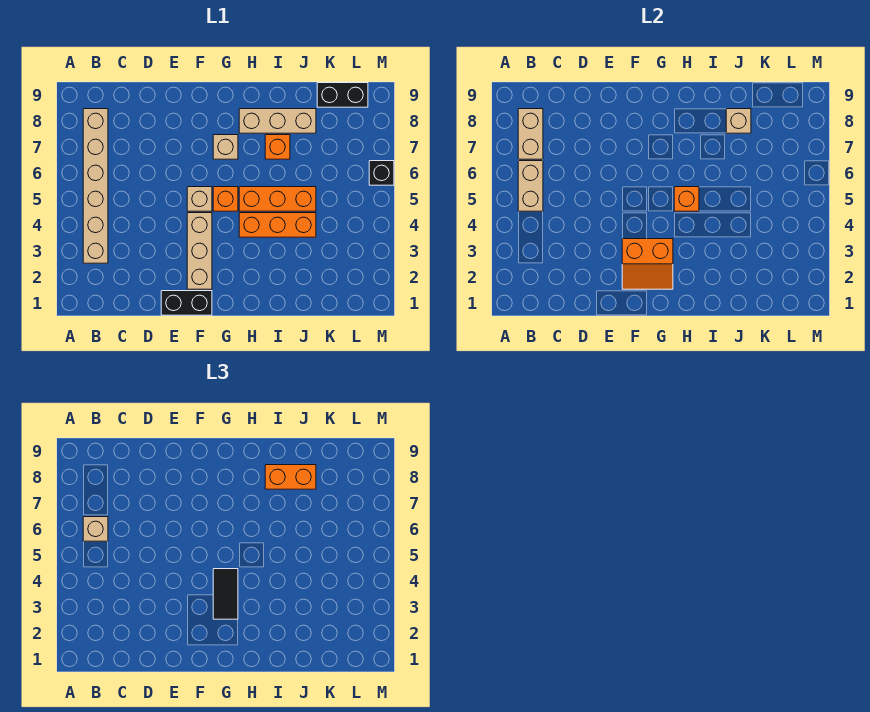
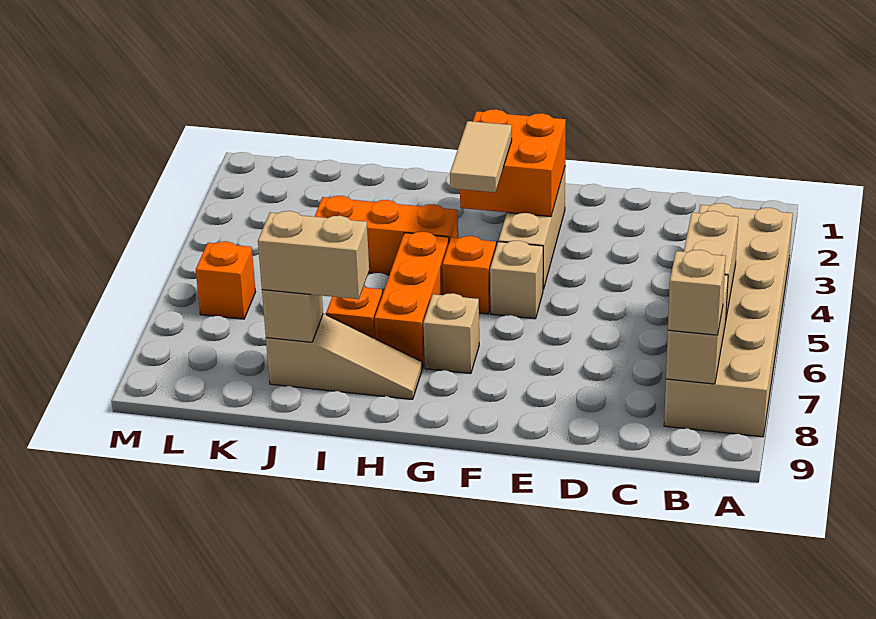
tan brick B3:B8 level 1 -> tan brick A3:B8 level 1
tan brick B6 level 3 -> tan brick B8 level 3
black brick E1:F1 level 1 -> none
orange slope F2:G3 level 2 top 3 -> orange brick F2:G3 level 2
black tile G3:G4 level 3 -> tan tile G3:G4 level 3
orange brick H5:J5 level 1 -> orange brick H5:H7 level 1
orange brick H5 level 2 -> orange brick L6 level 1
tan brick H8:J8 level 1 -> tan slope H8:J8 level 1 top J
orange brick I8:J8 level 3 -> tan brick I8:J8 level 3
black brick K9:L9 level 1 -> none
black brick M6 level 1 -> none

